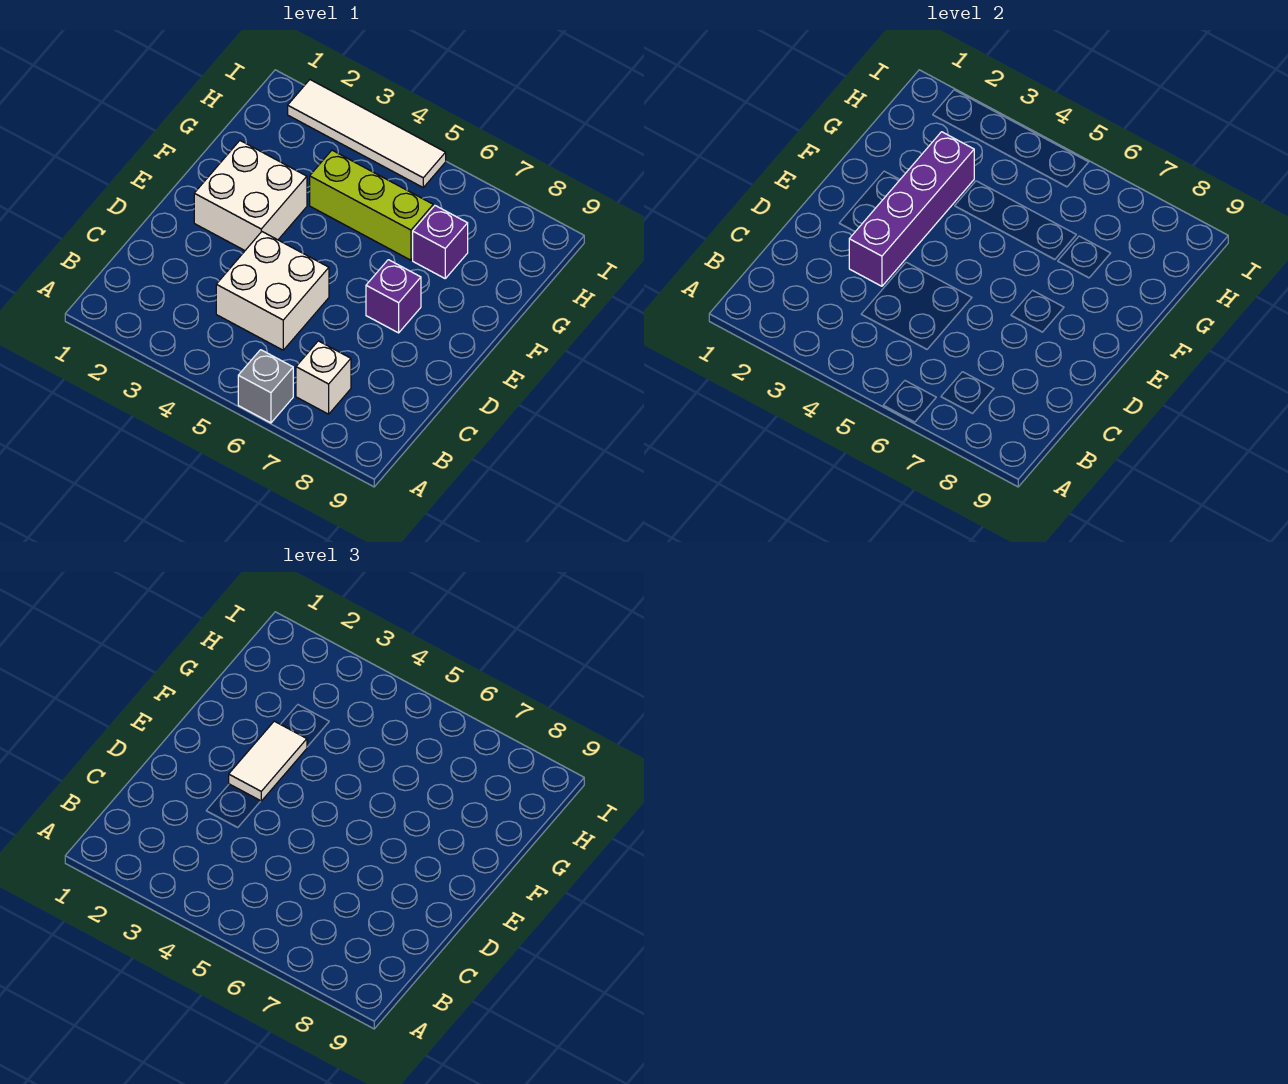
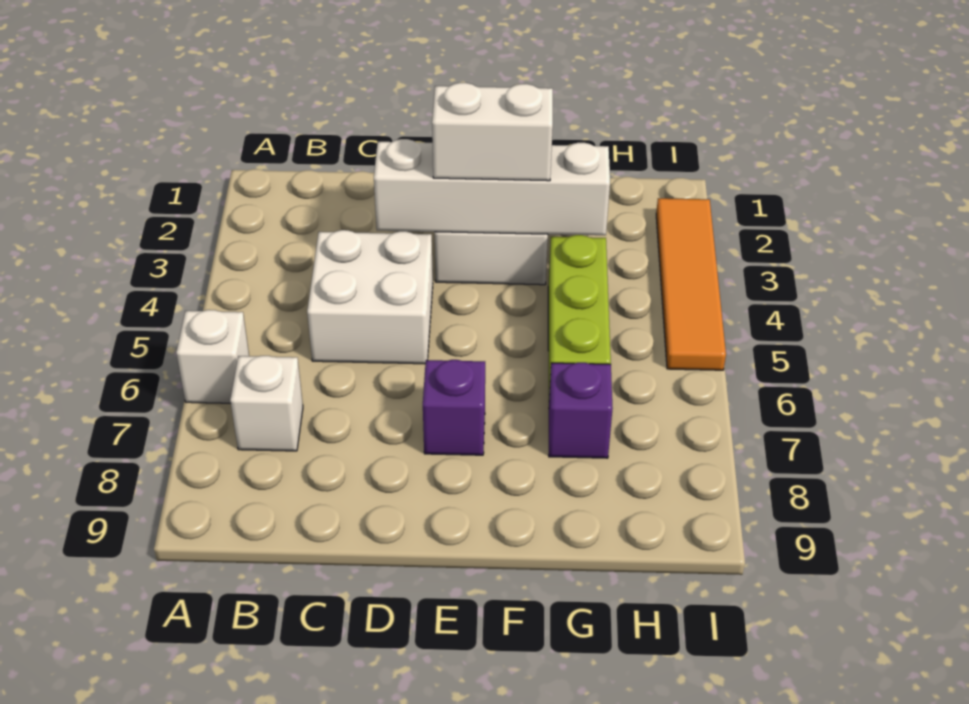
grey brick A6 level 1 -> white brick A6 level 1
purple brick D3:G3 level 2 -> white brick D3:G3 level 2
white tile E3:F3 level 3 -> white brick E3:F3 level 3
white tile I2:I5 level 1 -> orange tile I2:I5 level 1

